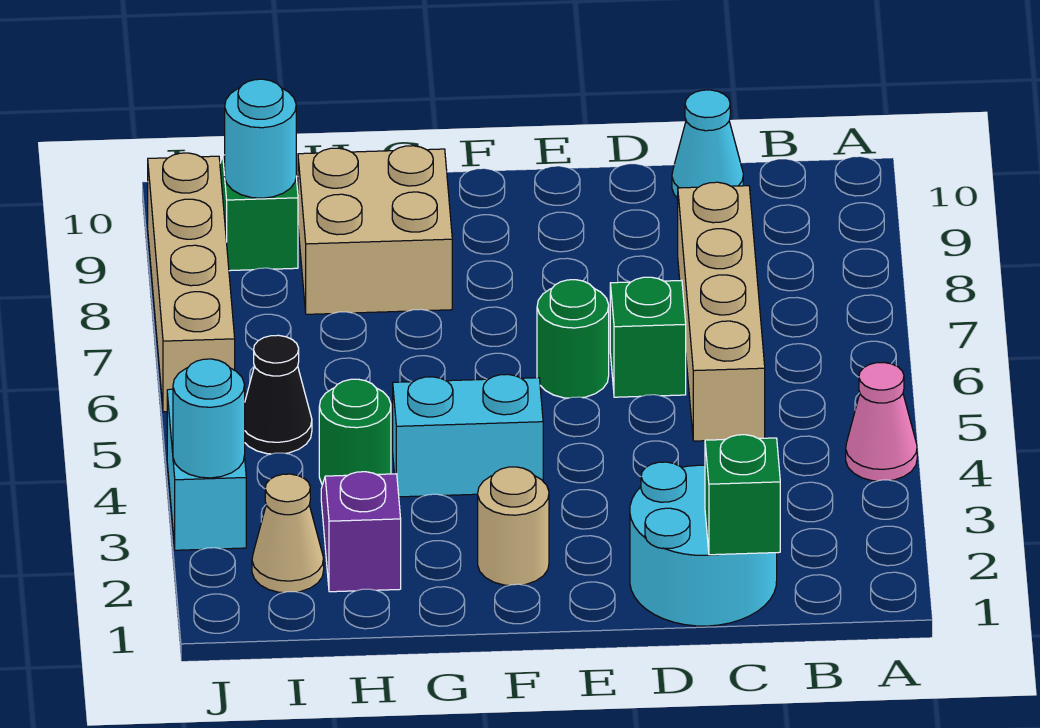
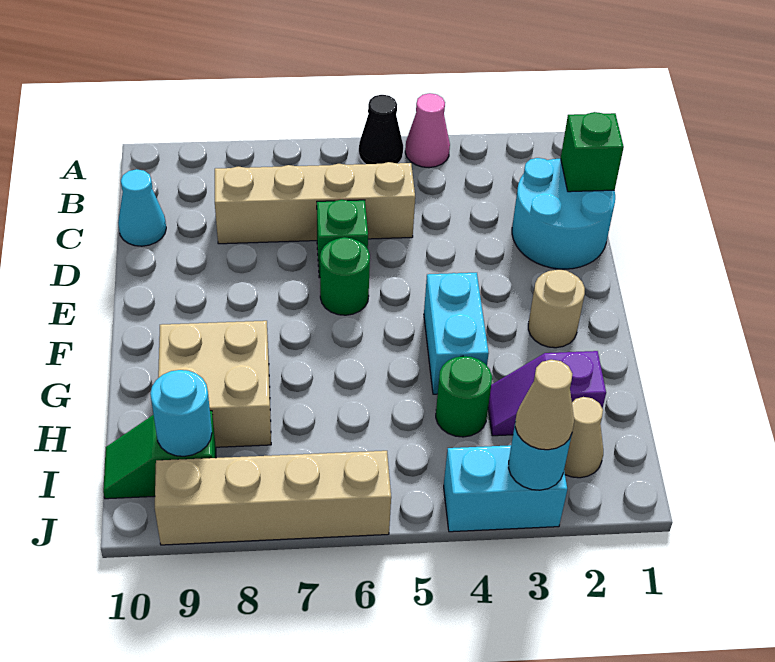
black cone I5 level 1 -> black cone A5 level 1
none -> tan cone J3 level 3

